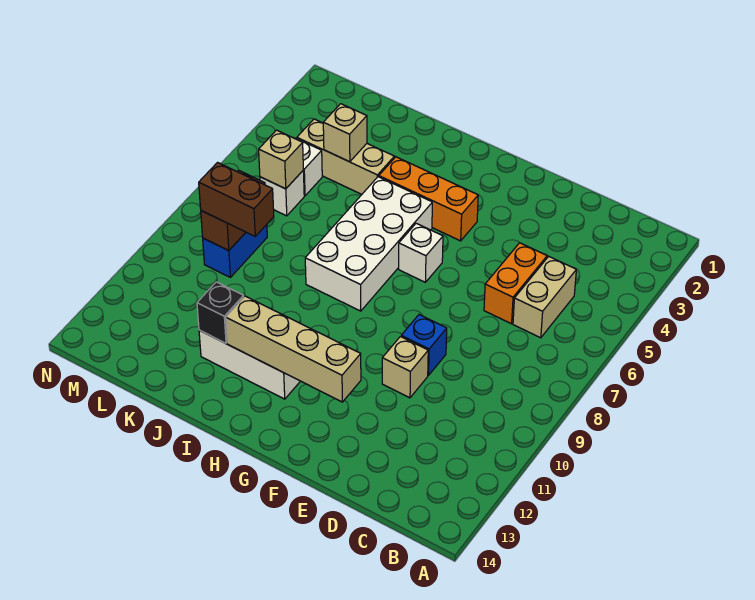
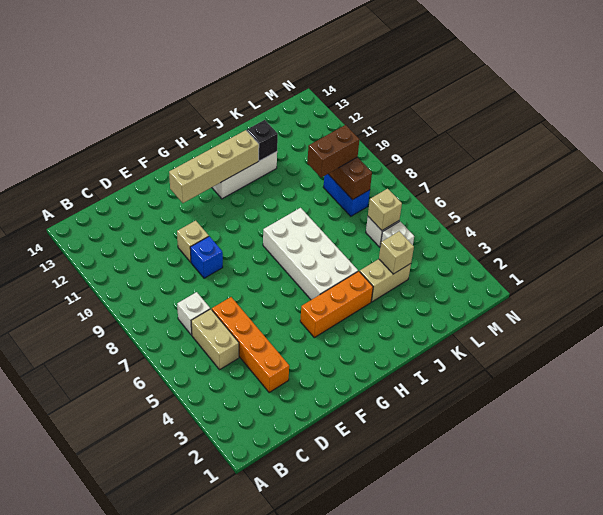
orange brick D5:D6 level 1 -> orange brick D3:D6 level 1
white brick G6 level 1 -> white brick C7 level 1
tan brick J4:L4 level 1 -> tan brick J4:K4 level 1

